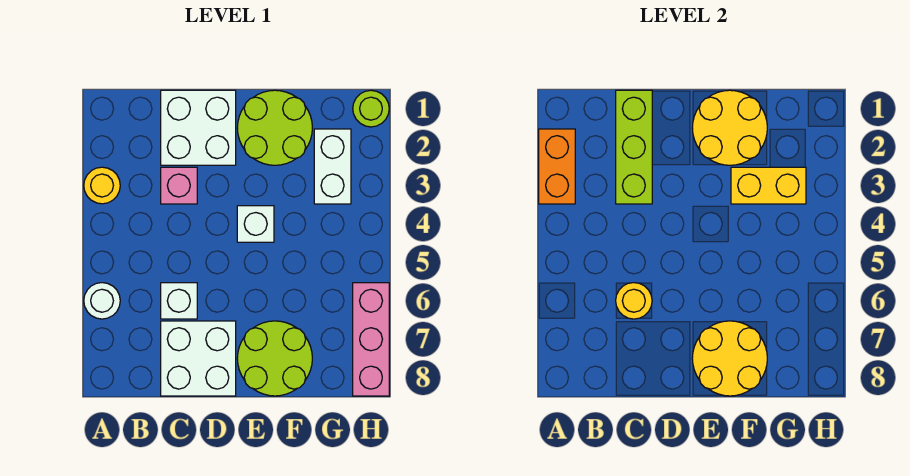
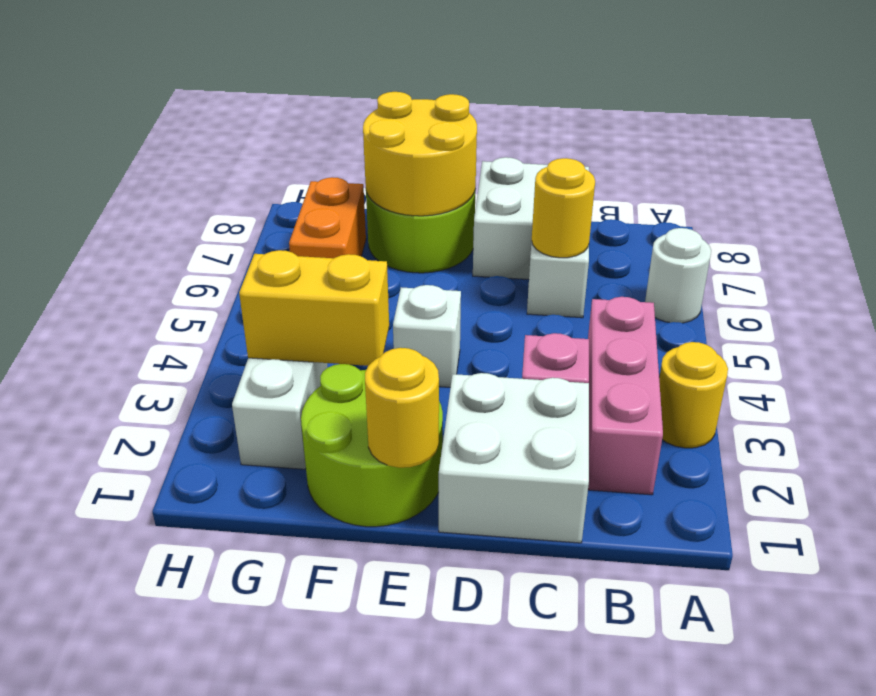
orange brick A2:A3 level 2 -> orange brick G6:G7 level 1
lime brick C1:C3 level 2 -> none
yellow round brick E1:F2 level 2 -> yellow round brick E1 level 2
lime round brick H1 level 1 -> none
pink brick H6:H8 level 1 -> pink brick B2:B4 level 1

